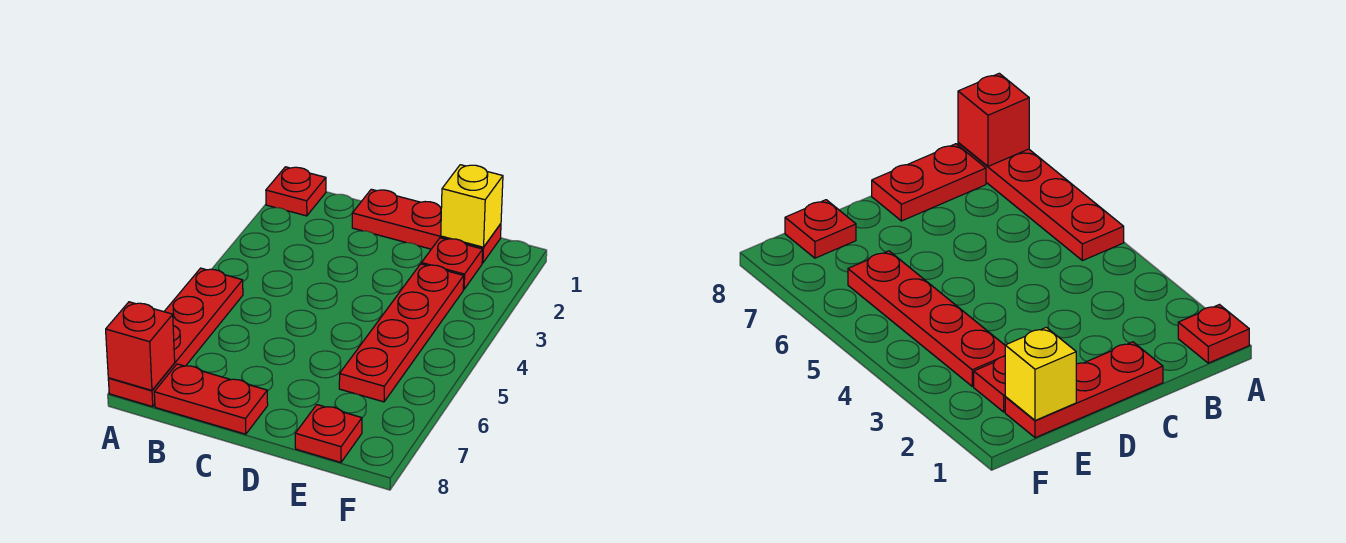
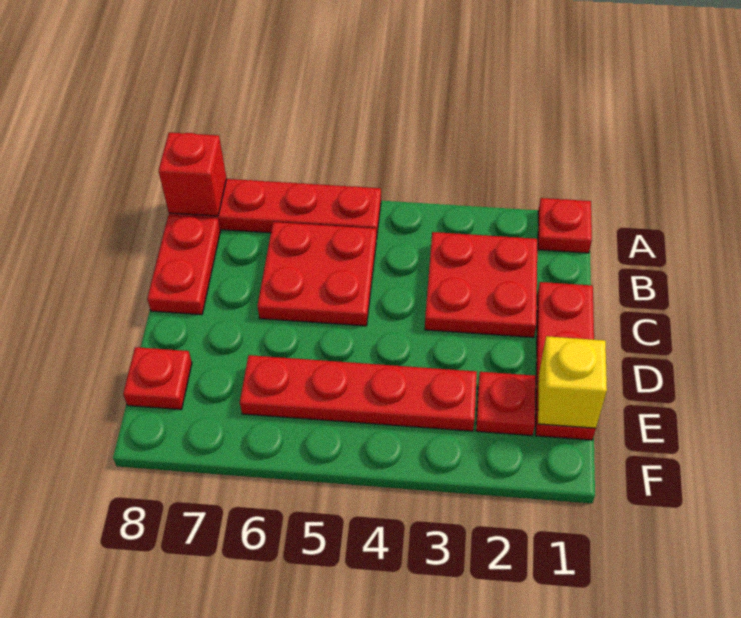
none -> red plate B2:C3 level 1
none -> red plate B5:C6 level 1

